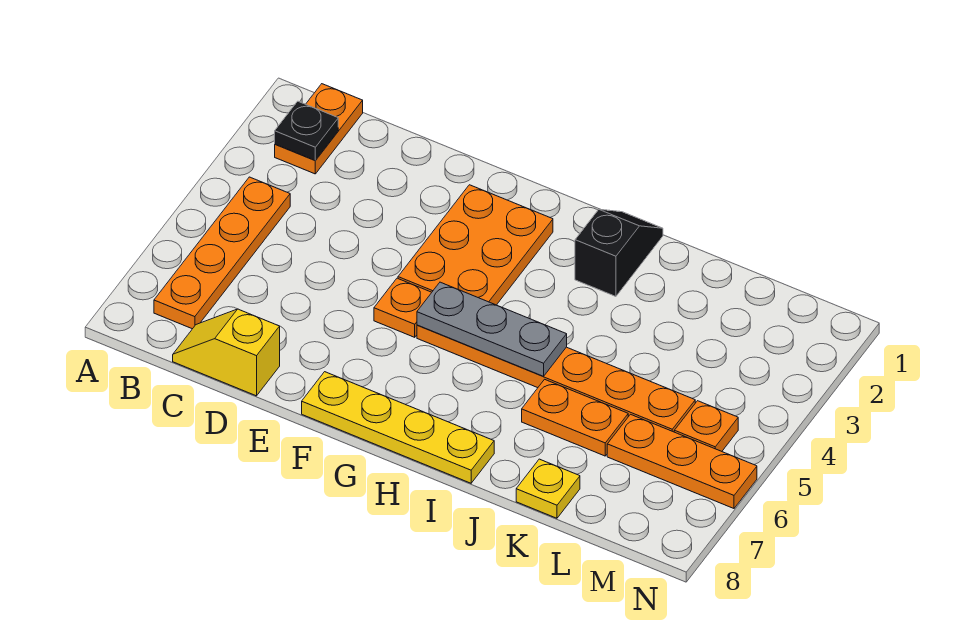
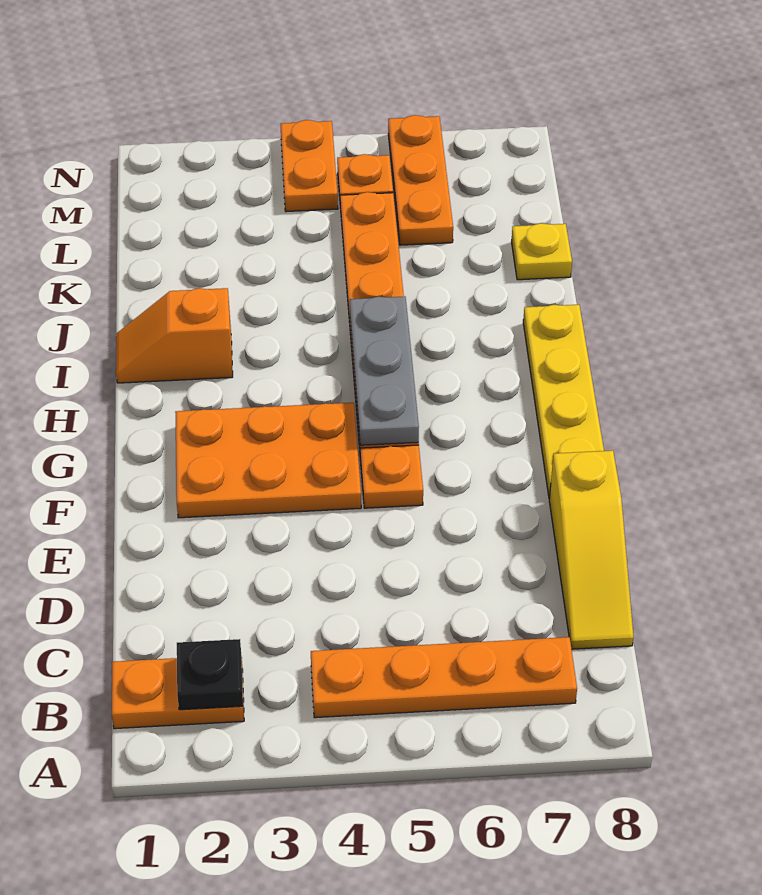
yellow slope C8:D8 level 1 top D -> yellow slope C8:E8 level 1 top E
black slope I1:I2 level 1 top 2 -> orange slope I1:I2 level 1 top 2
orange plate J6:K6 level 1 -> orange plate M4:N4 level 1

